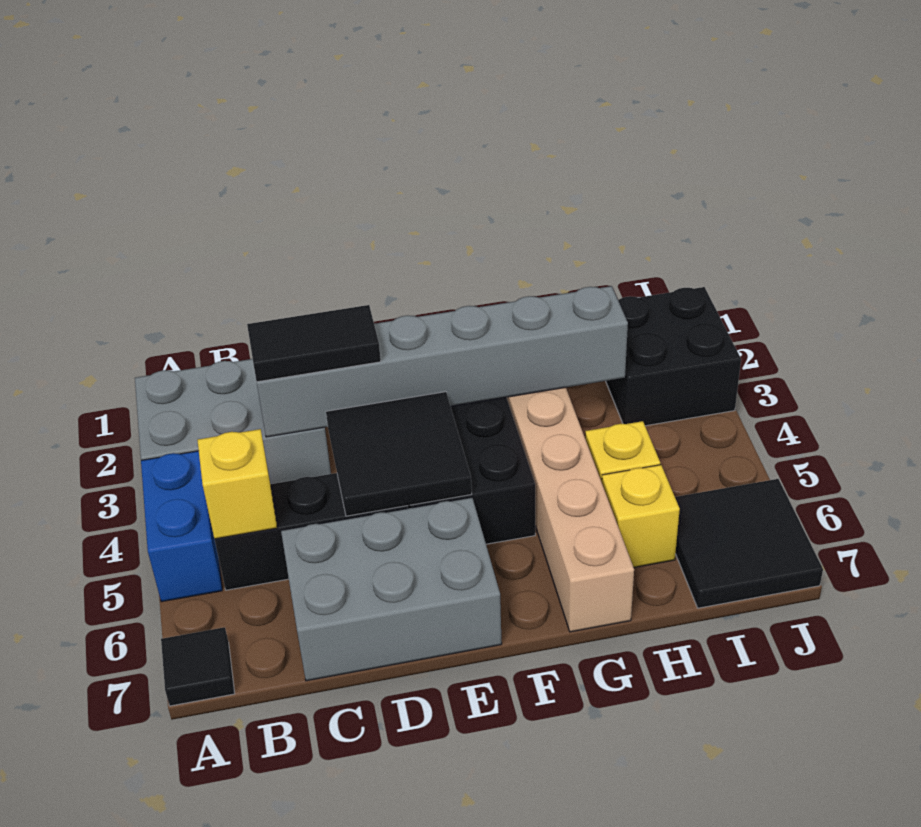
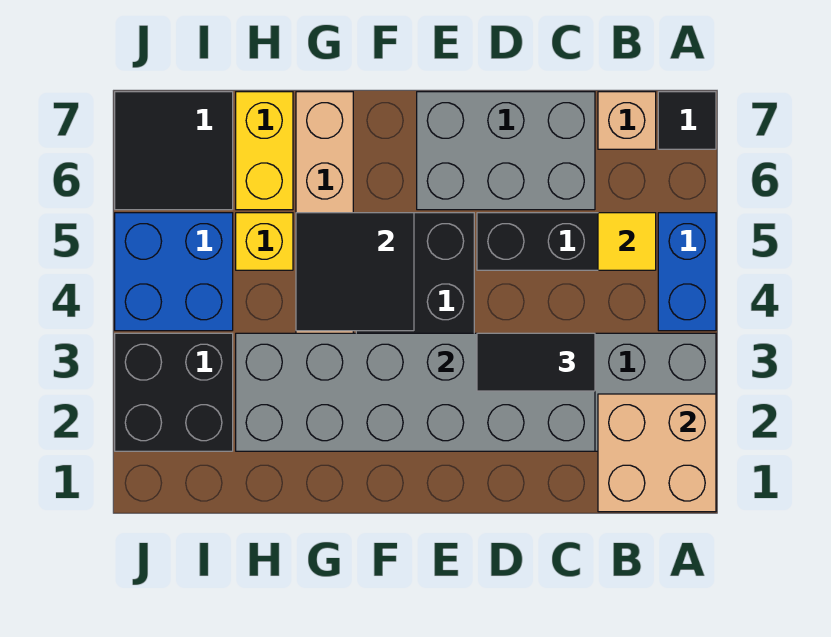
none -> tan brick A1:B2 level 2
yellow brick B5 level 2 -> yellow tile B5 level 2
none -> tan brick B7 level 1
grey brick C3:H3 level 2 -> grey brick C2:H3 level 2
black tile D4:E5 level 2 -> black tile F4:G5 level 2
yellow brick H6 level 1 -> yellow brick H6:H7 level 1
none -> blue brick I4:J5 level 1

